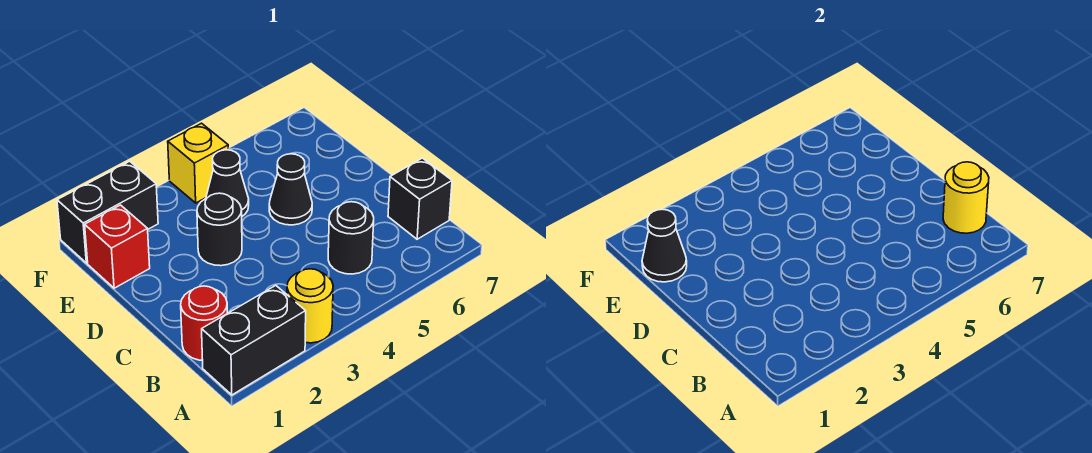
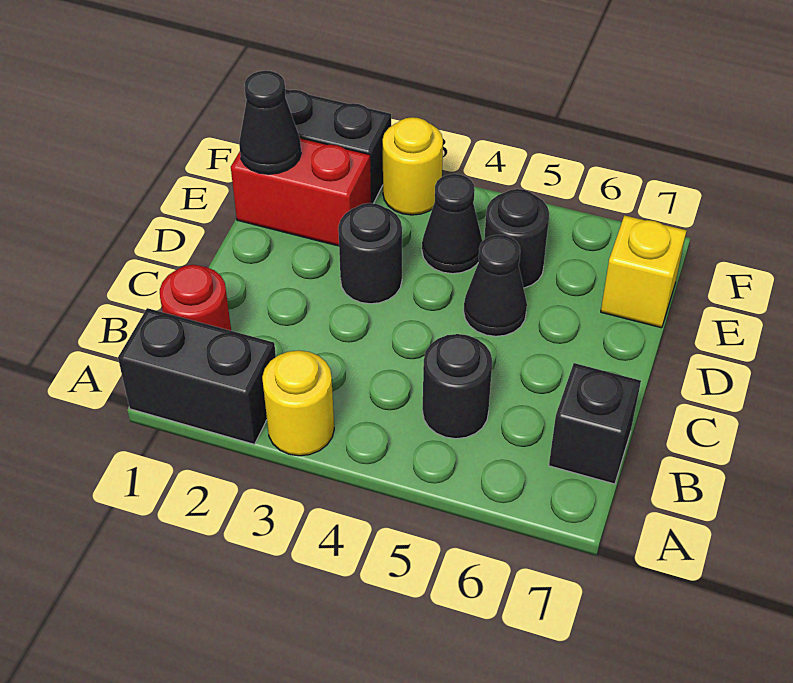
yellow round brick B7 level 2 -> yellow round brick F3 level 1
red brick E1 level 1 -> red brick E1:E2 level 1
none -> black round brick E5 level 1
yellow brick F4 level 1 -> yellow brick E7 level 1

